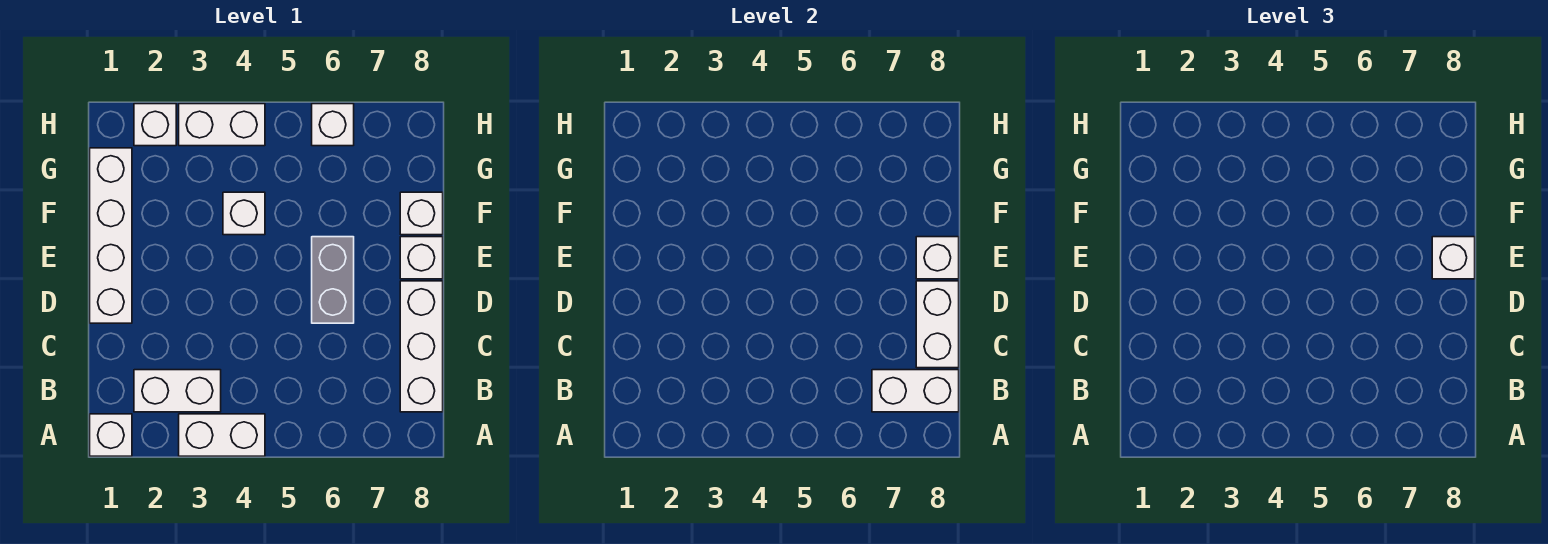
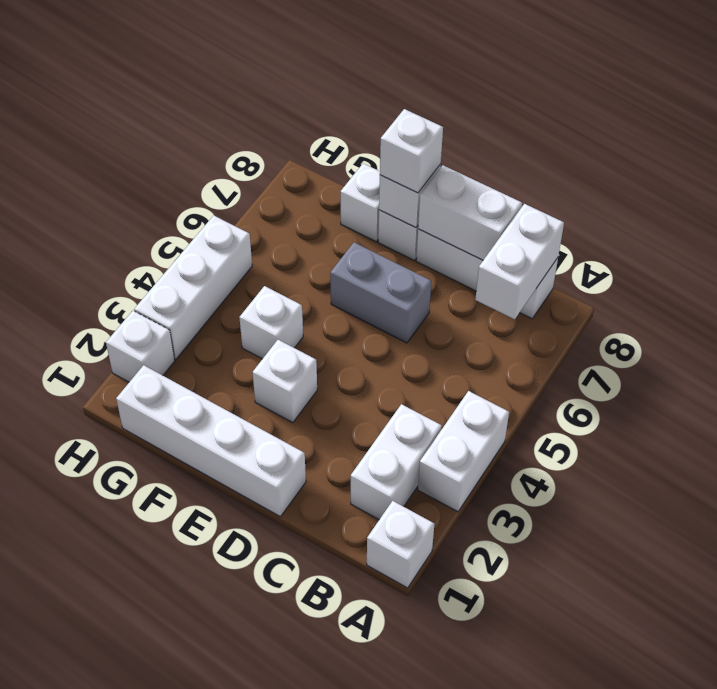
white brick H3:H4 level 1 -> white brick H3:H5 level 1
white brick H6 level 1 -> white brick E3 level 1

